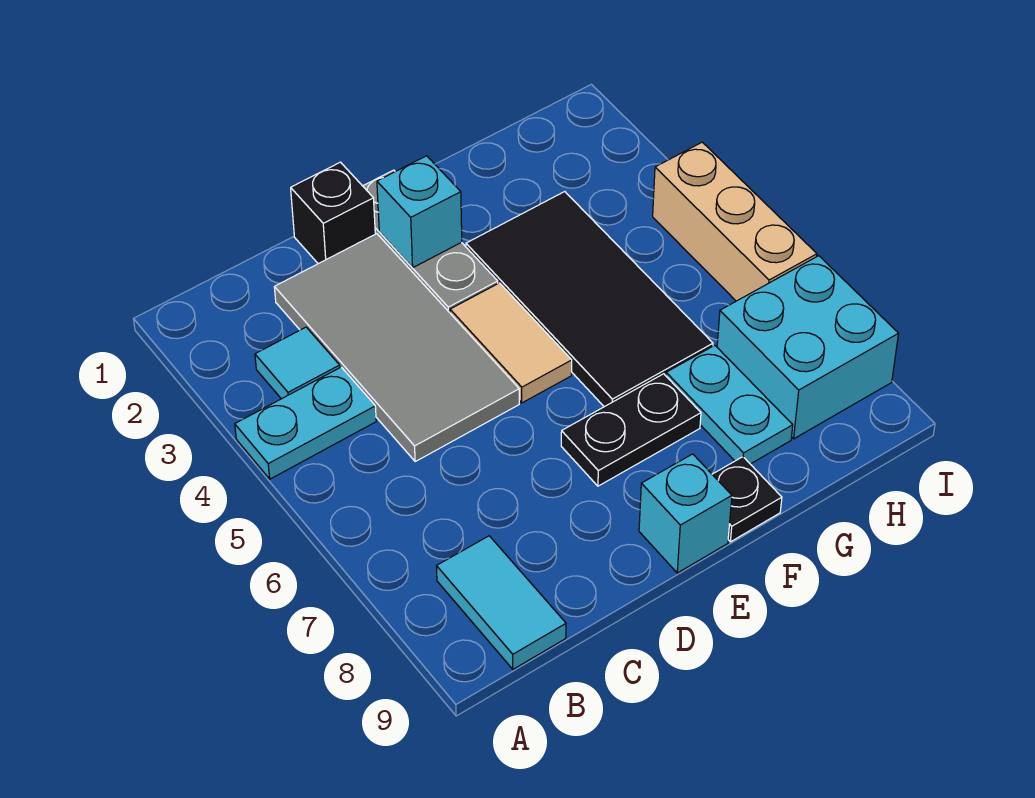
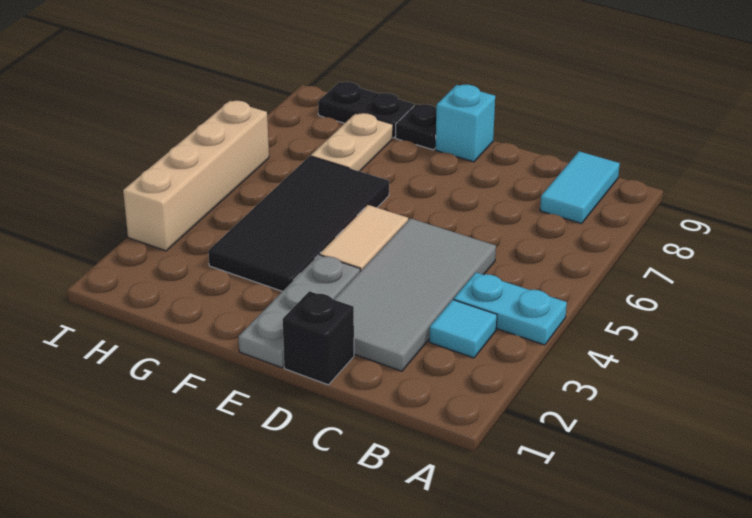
cyan brick E2 level 2 -> none
black plate E7:F7 level 1 -> black plate G9:H9 level 1
cyan plate G7:G8 level 1 -> tan plate G7:G8 level 1
cyan brick H7:I8 level 1 -> none
tan brick I4:I6 level 1 -> tan brick I3:I6 level 1

